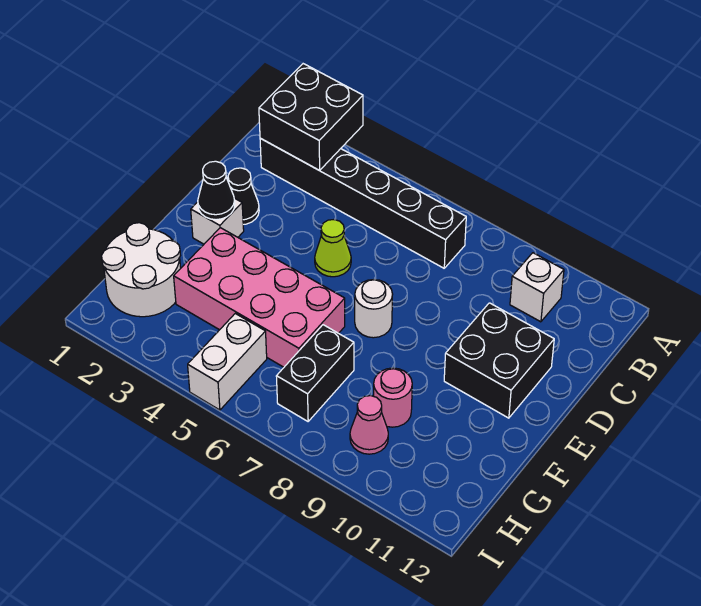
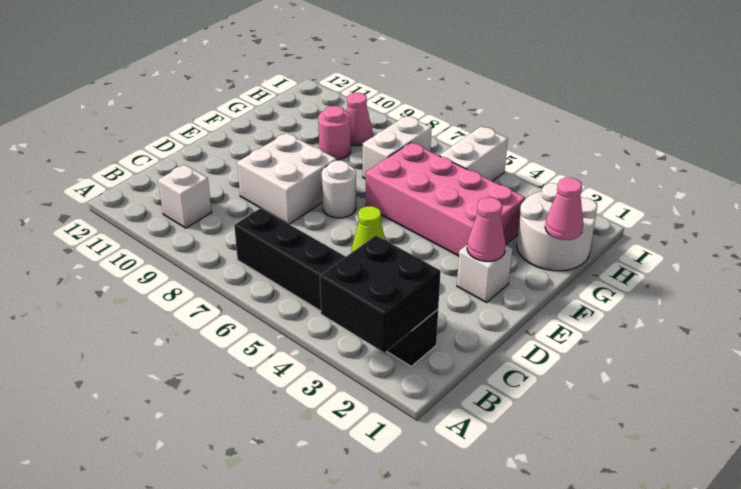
black cone D2 level 1 -> none
none -> white brick D8:E9 level 1
black brick D10:E11 level 1 -> none
black cone E2 level 2 -> pink cone E2 level 2
none -> pink cone G1 level 2
black brick G7:H7 level 1 -> white brick G7:H7 level 1

